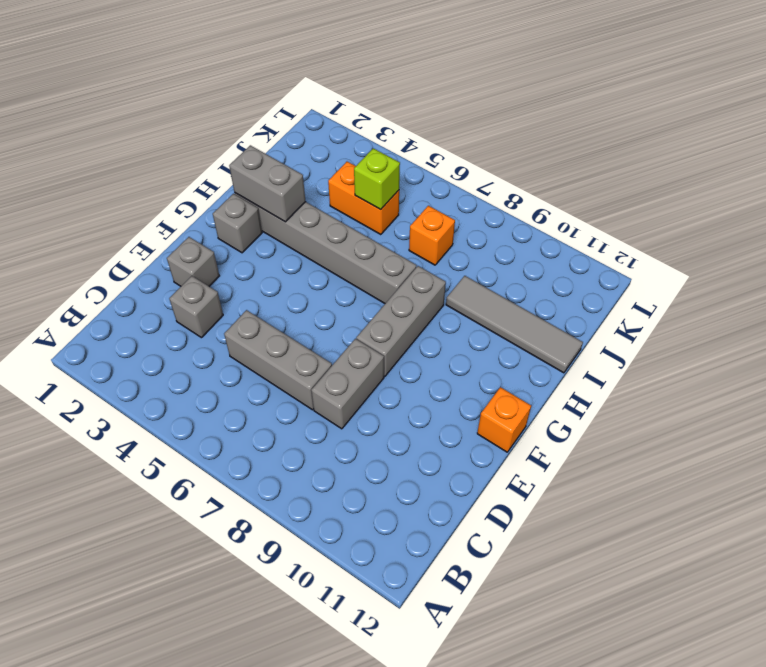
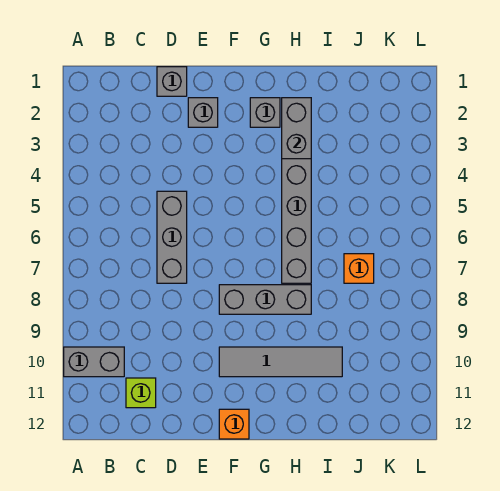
grey brick D3 level 1 -> grey brick D1 level 1
grey brick D8:E8 level 1 -> grey brick A10:B10 level 1
grey tile I9:I12 level 1 -> grey tile F10:I10 level 1
orange brick J4:J5 level 1 -> none
lime brick J5 level 2 -> lime brick C11 level 1

